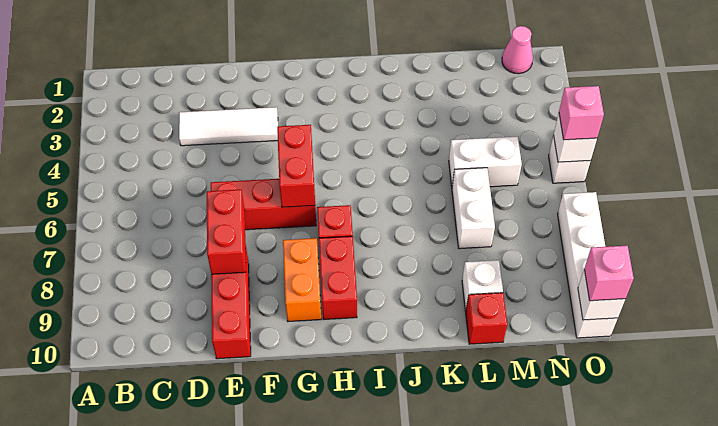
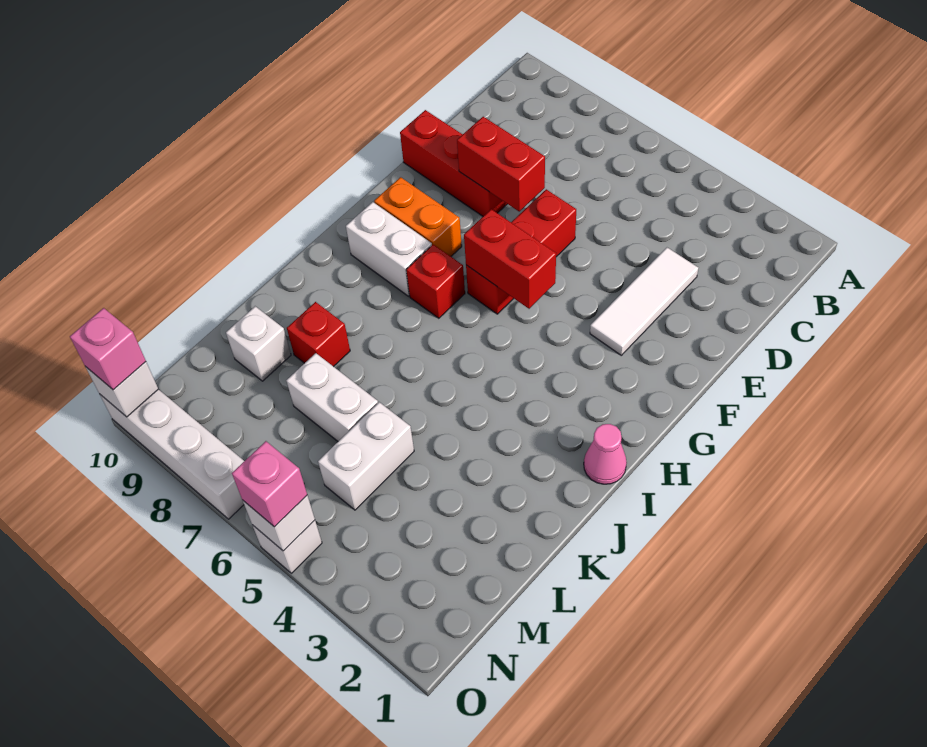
red brick H8:H9 level 1 -> white brick H8:H9 level 1
red brick L10 level 1 -> red brick K8 level 1
pink cone N1 level 1 -> pink cone I1 level 1

